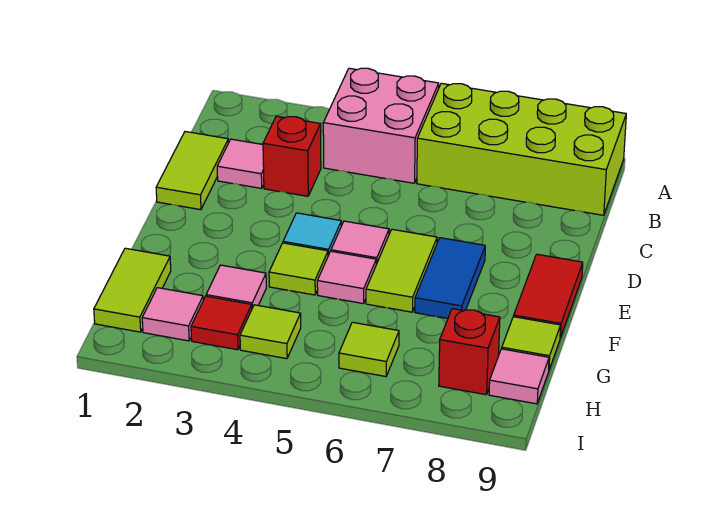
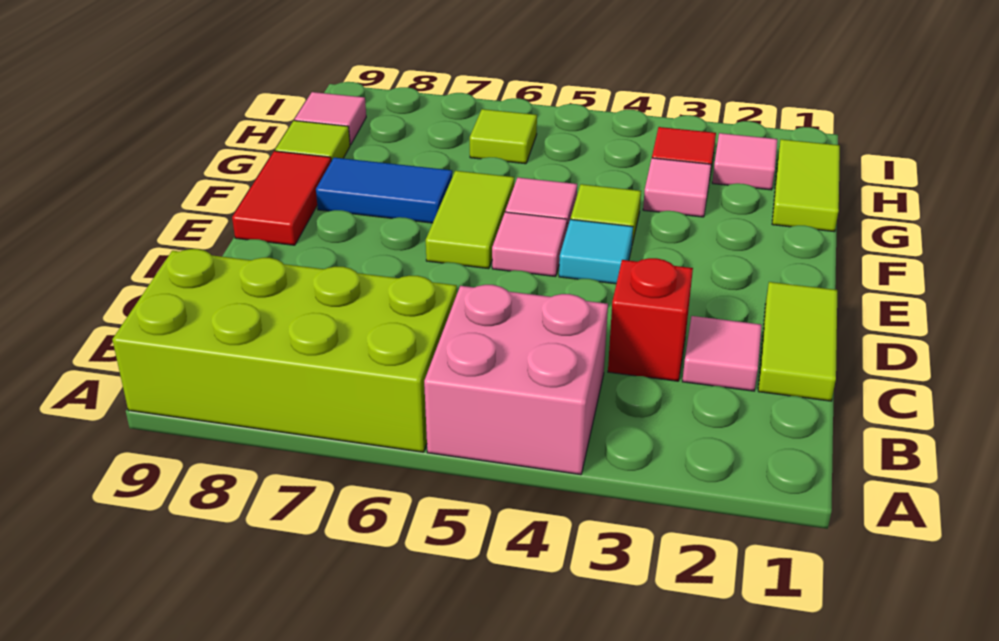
blue tile E7:F7 level 1 -> blue tile F7:F8 level 1
lime tile H4 level 1 -> none
red brick H8 level 1 -> none

